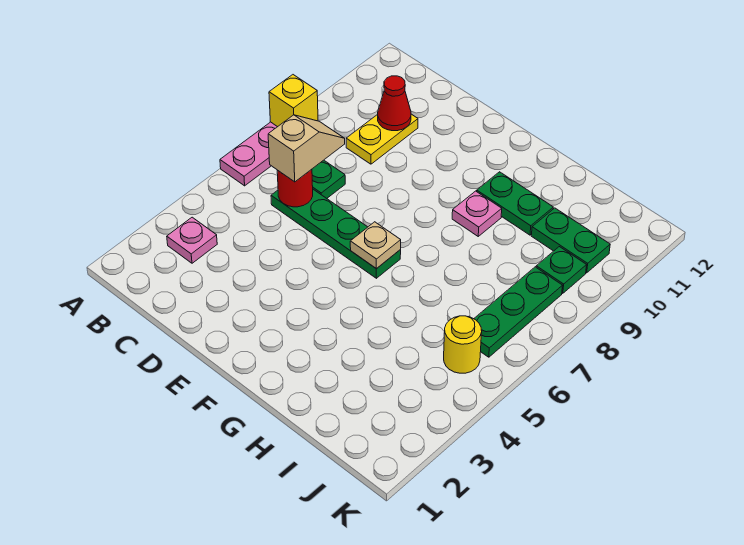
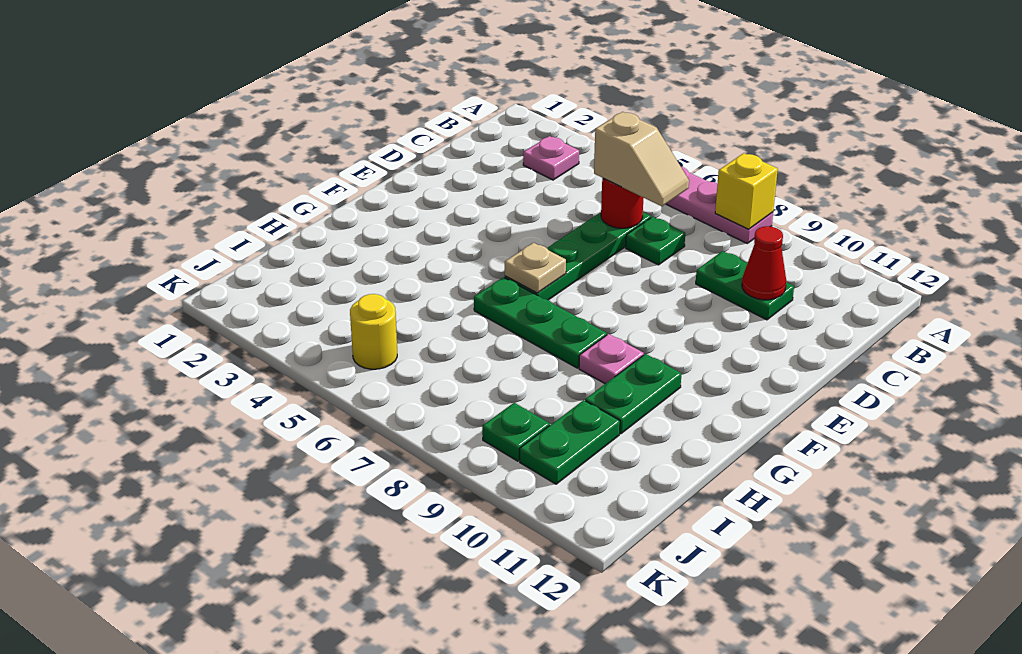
yellow plate C9:C10 level 1 -> green plate C9:C10 level 1
green plate J6:J8 level 1 -> green plate G6:G8 level 1

